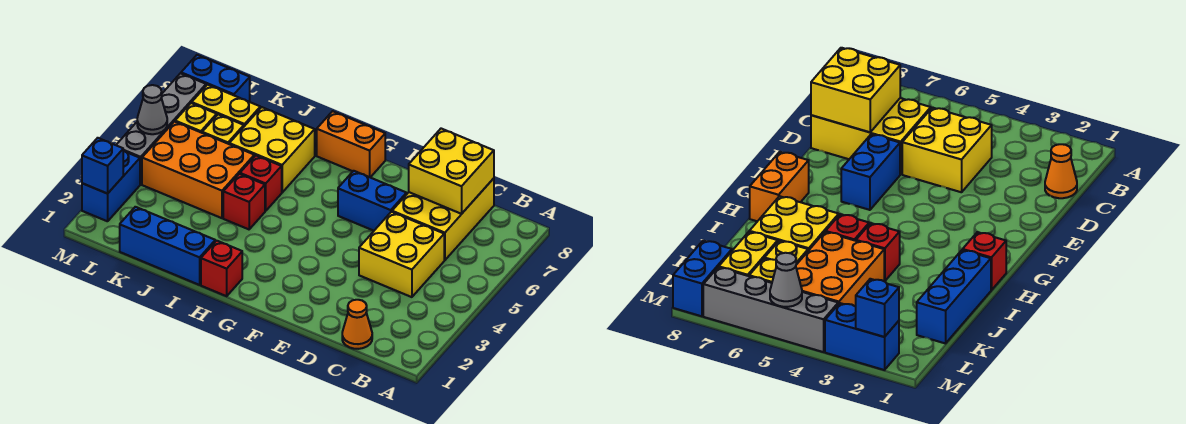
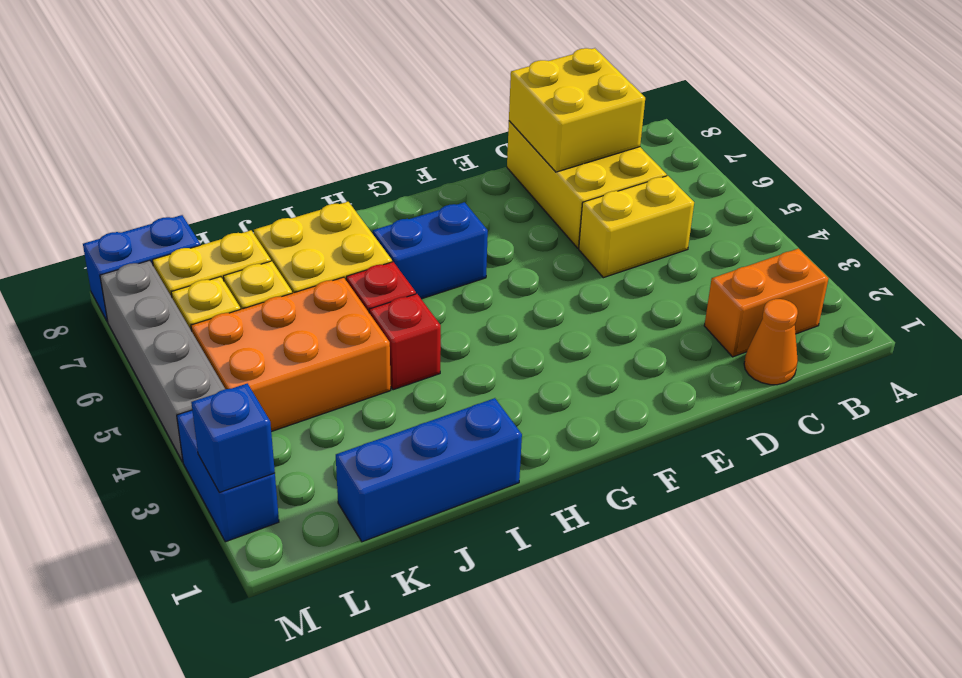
yellow brick C4:D5 level 1 -> yellow brick C5:D5 level 1
blue brick E6:F6 level 1 -> blue brick G6:H6 level 1
orange brick G8:H8 level 1 -> orange brick B2:C2 level 1
red brick H1 level 1 -> none
grey cone M5 level 2 -> none

